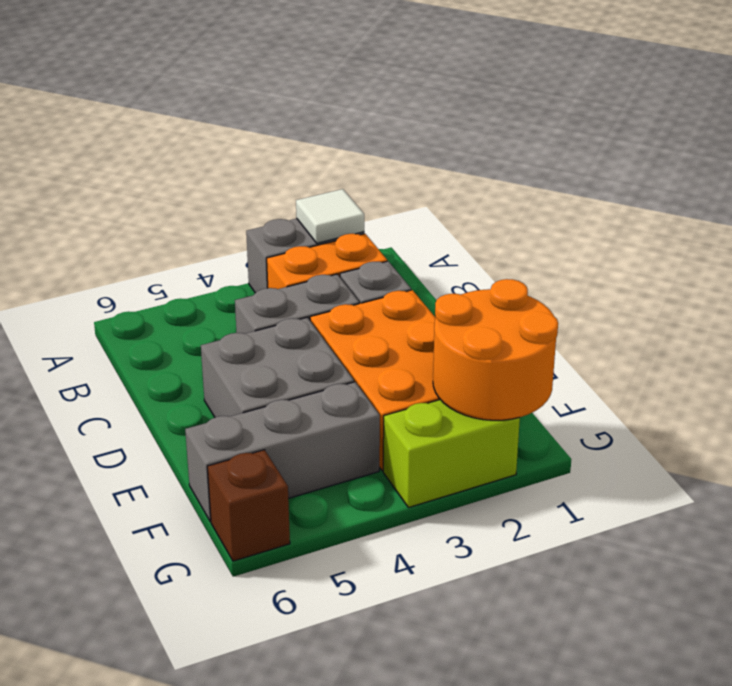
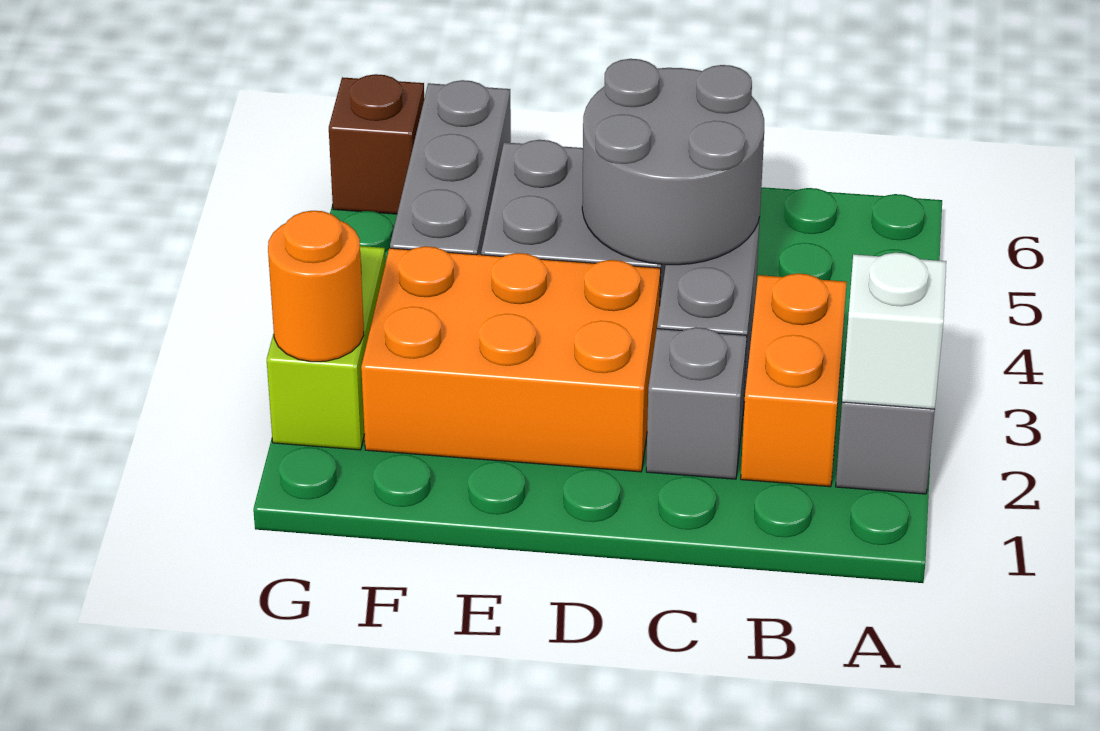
white tile A2 level 2 -> white brick A2 level 2
none -> grey round brick C4:D5 level 2
orange round brick F1:G2 level 2 -> orange round brick G2 level 2

